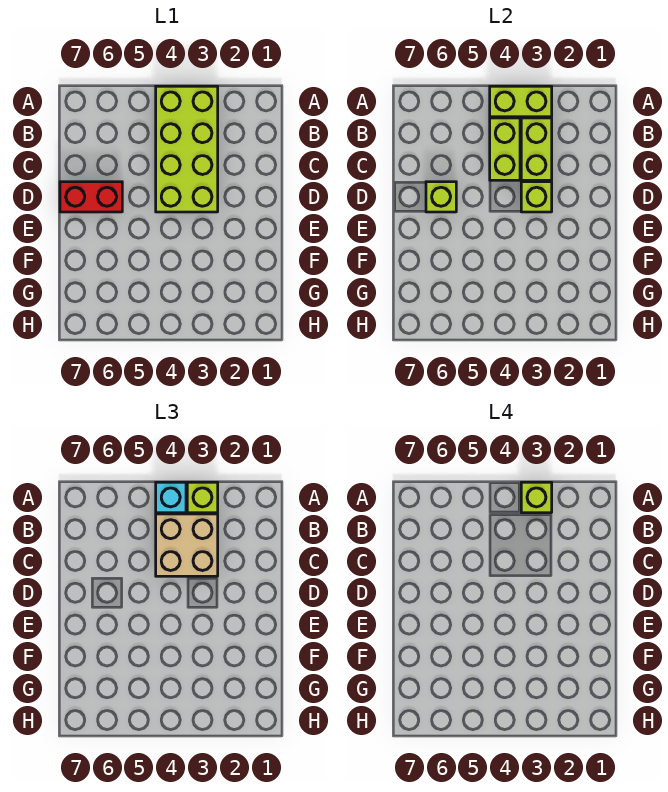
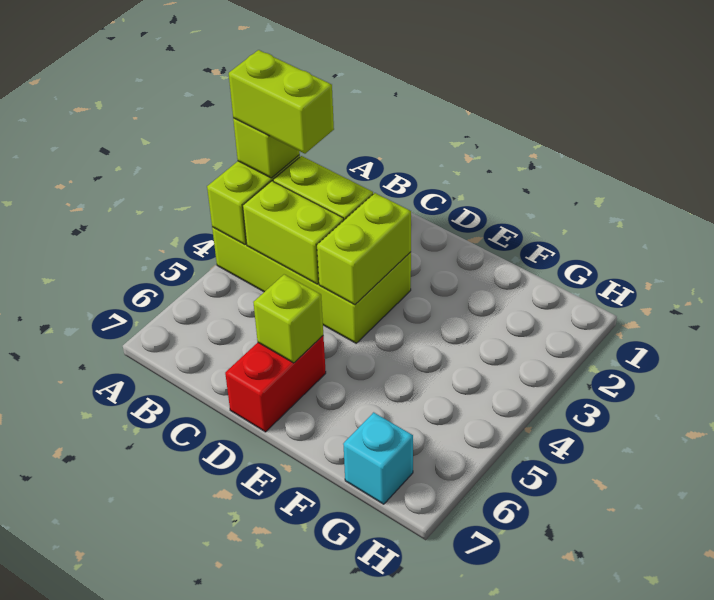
lime brick A3 level 4 -> lime brick A3:B3 level 4
cyan brick A4 level 3 -> cyan brick G7 level 1
tan brick B3:C4 level 3 -> none
lime brick D3 level 2 -> lime brick D3:D4 level 2

